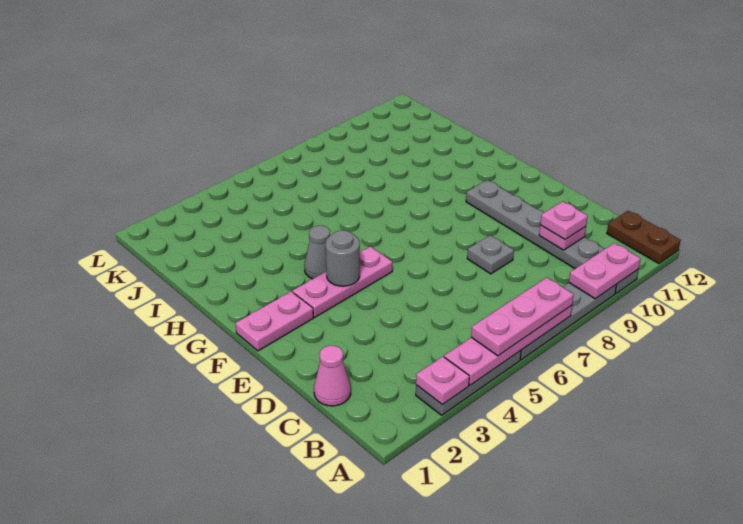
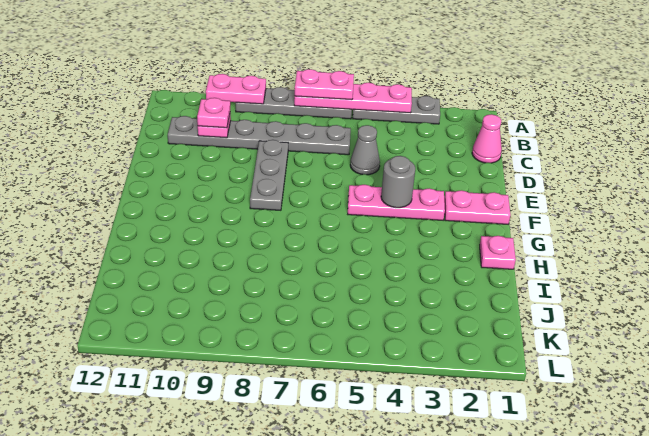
pink plate A3 level 2 -> pink plate H1 level 1
pink plate A5:A7 level 3 -> pink plate A6:A7 level 3
grey plate A10:F10 level 1 -> grey plate C6:C11 level 1
brown plate A12:B12 level 1 -> none
grey plate D8 level 1 -> grey plate D8:F8 level 1
grey cone G4 level 1 -> grey cone D5 level 1

